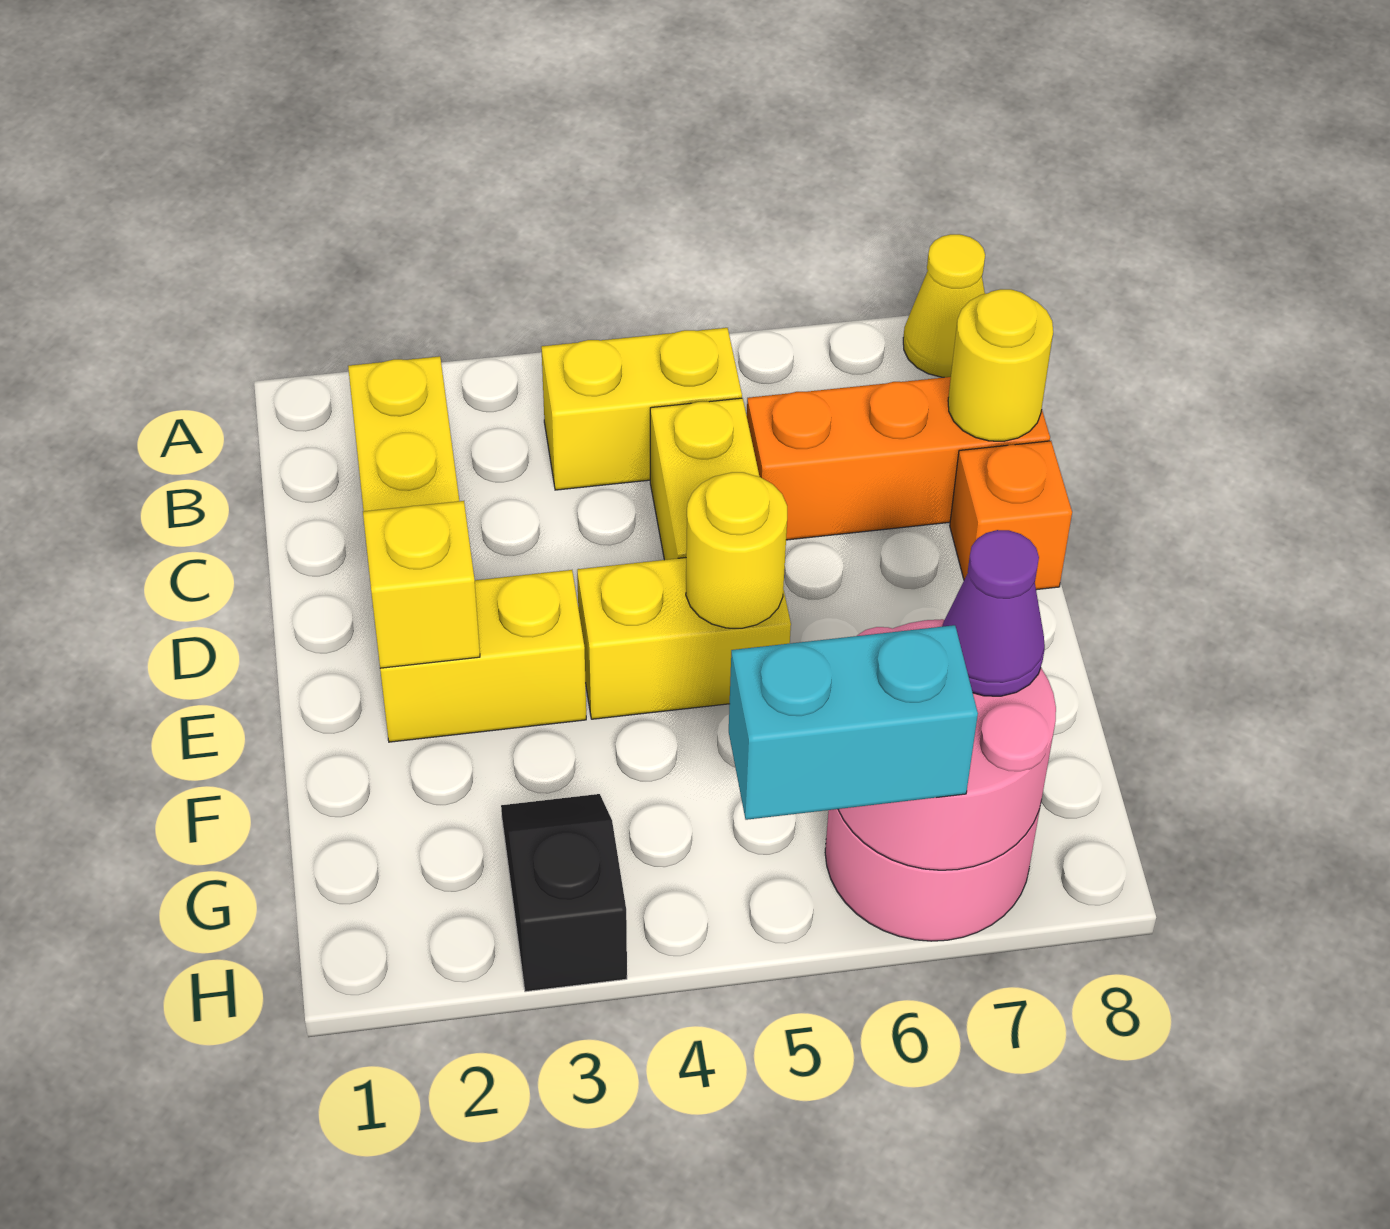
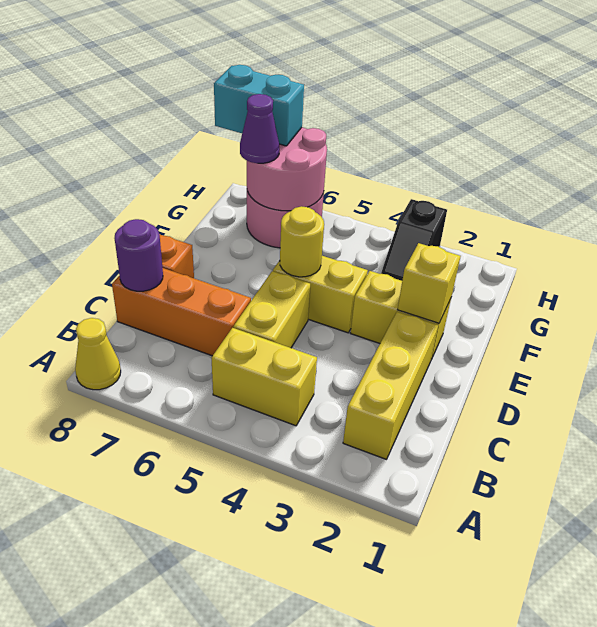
yellow round brick C8 level 2 -> purple round brick C8 level 2
cyan brick H5:H6 level 3 -> cyan brick H7:H8 level 3

